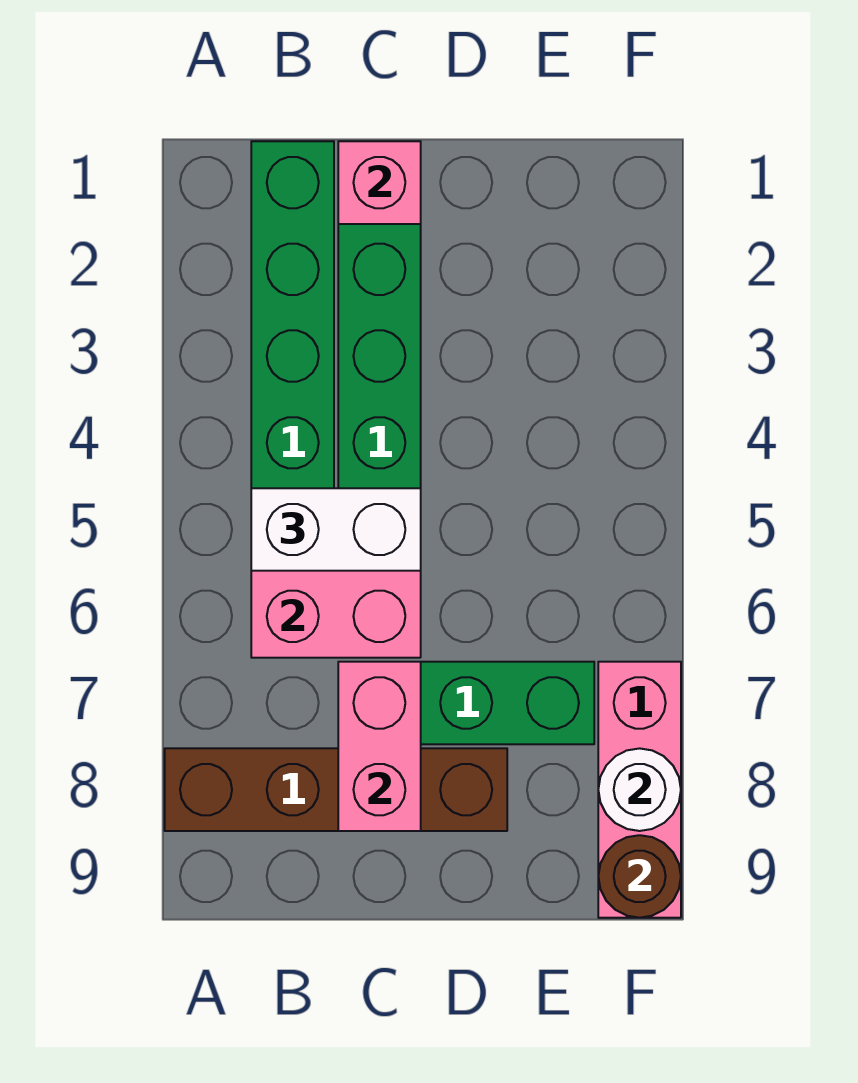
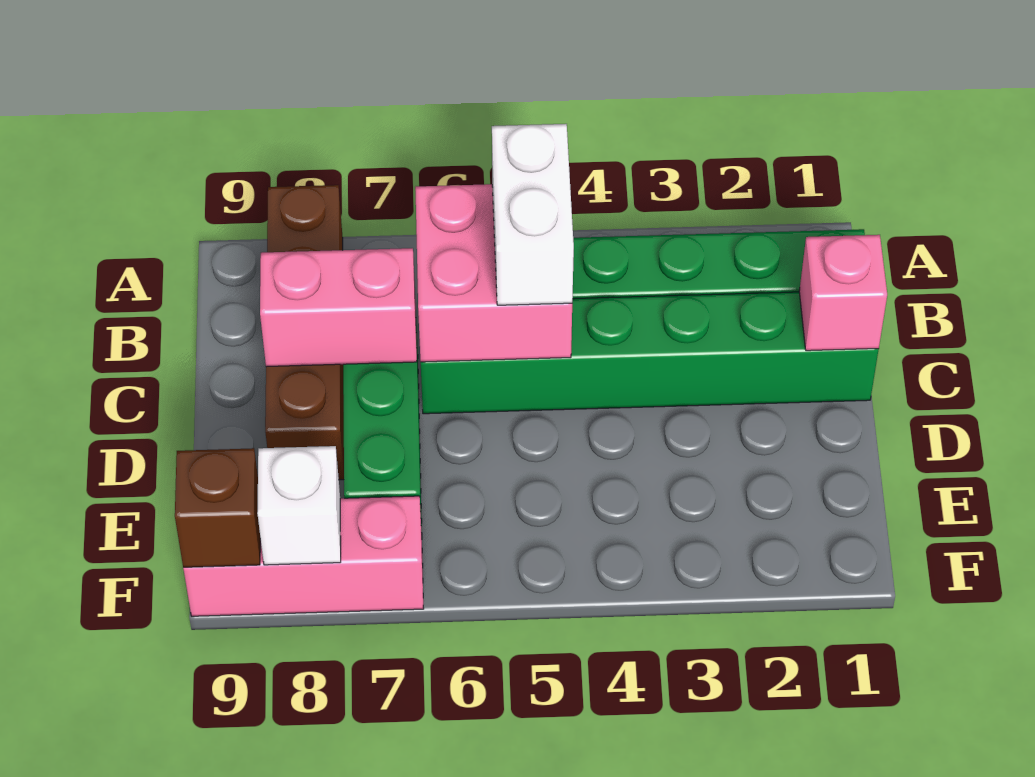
white round brick F8 level 2 -> white brick F8 level 2
brown round brick F9 level 2 -> brown brick F9 level 2

